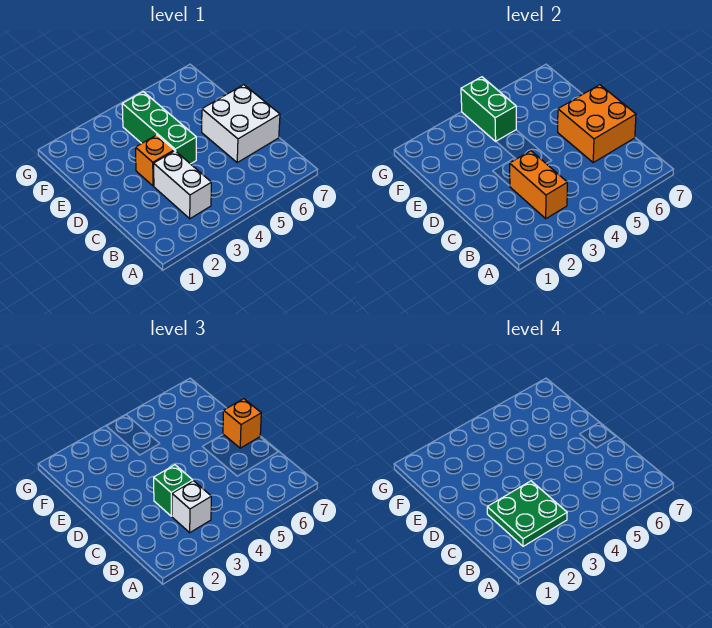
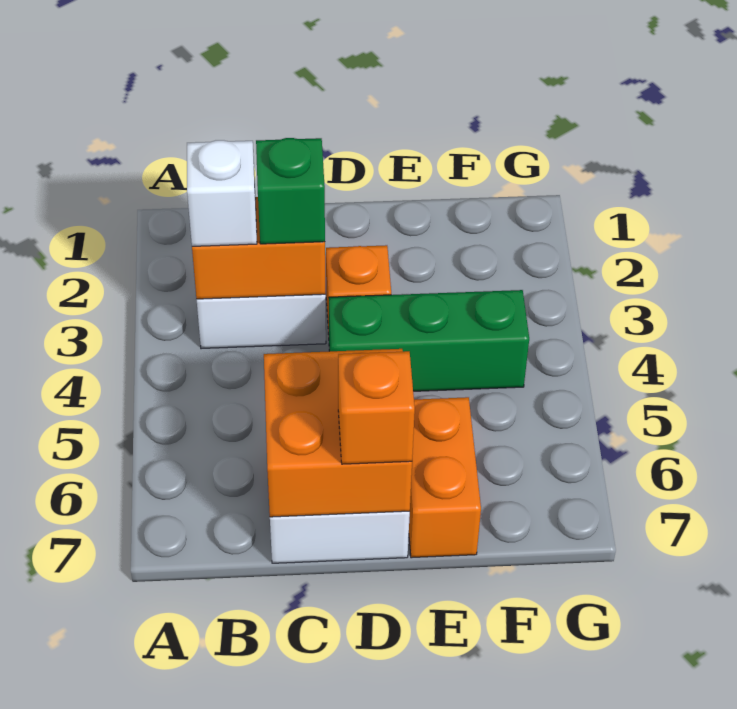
green plate B2:C3 level 4 -> none
none -> orange brick E6:E7 level 1
green brick F4:G4 level 2 -> none

